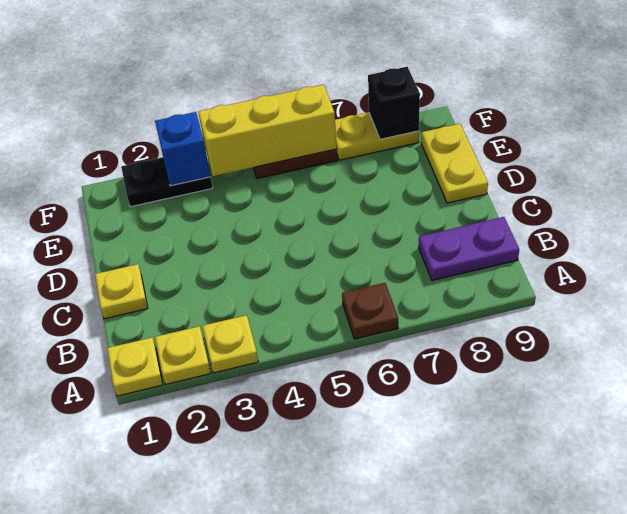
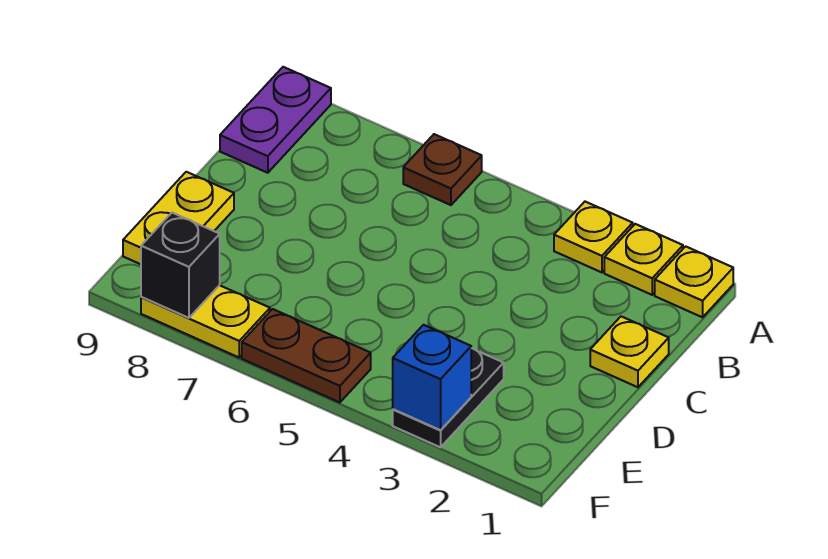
purple plate B8:B9 level 1 -> purple plate A9:B9 level 1
black plate F2:F3 level 1 -> black plate E3:F3 level 1
yellow brick F4:F6 level 2 -> none

